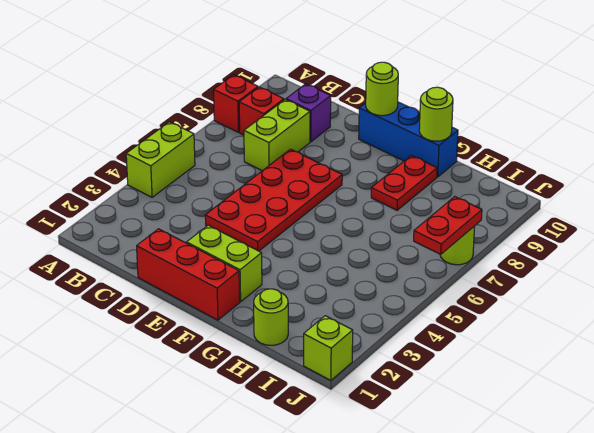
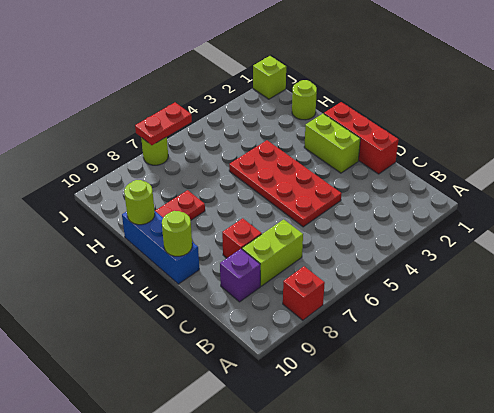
lime brick A4:A5 level 1 -> none
red brick B8 level 1 -> red brick D8 level 1
red plate D4:E7 level 1 -> red plate D4:G5 level 1

